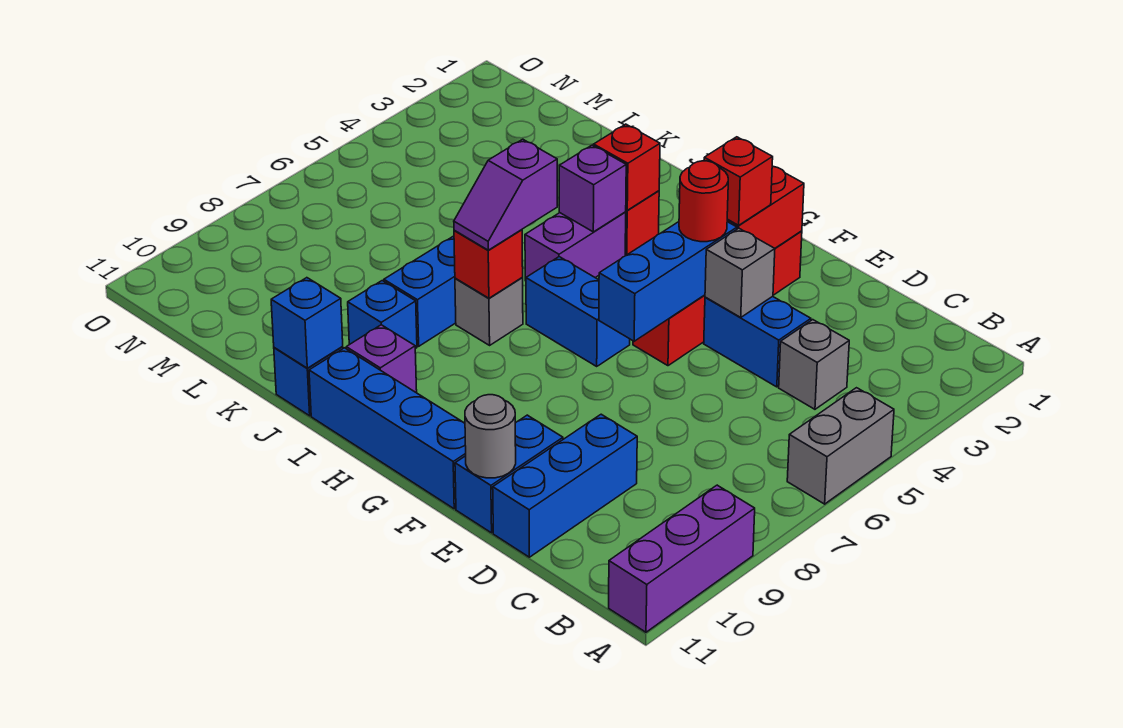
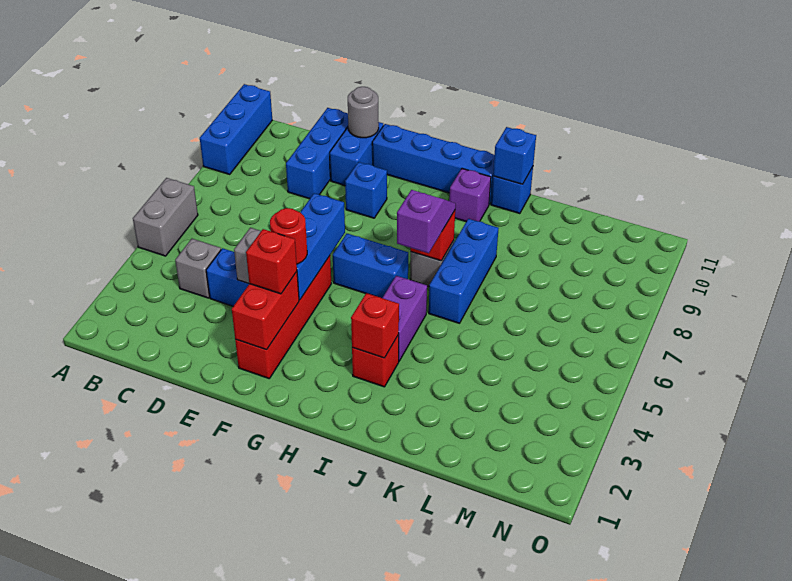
purple brick A9:A11 level 1 -> blue brick A9:A11 level 1
purple brick I4 level 2 -> none
blue brick J9 level 1 -> blue brick F9 level 1

